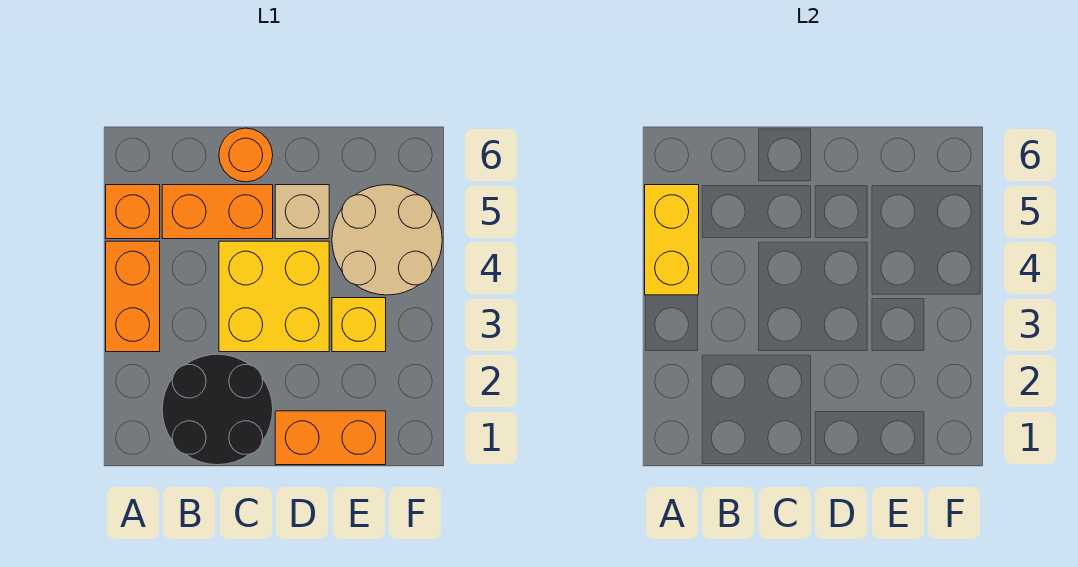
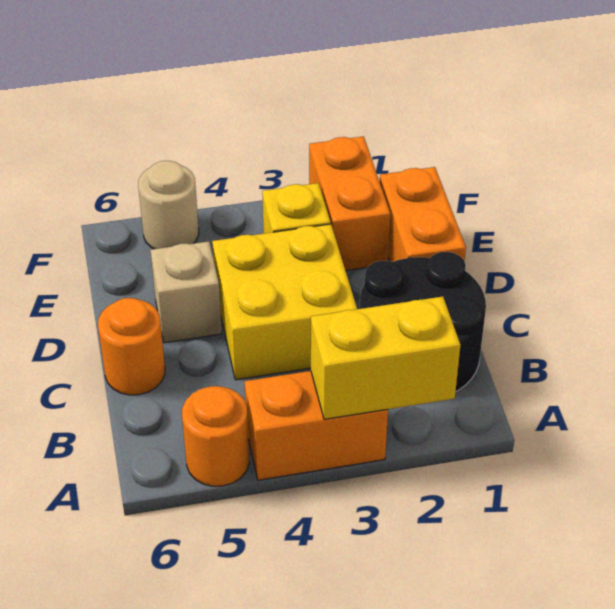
yellow brick A4:A5 level 2 -> yellow brick A2:A3 level 2
orange brick A5 level 1 -> orange round brick A5 level 1
orange brick B5:C5 level 1 -> orange brick E2:F2 level 1
tan round brick E4:F5 level 1 -> tan round brick F5 level 1

